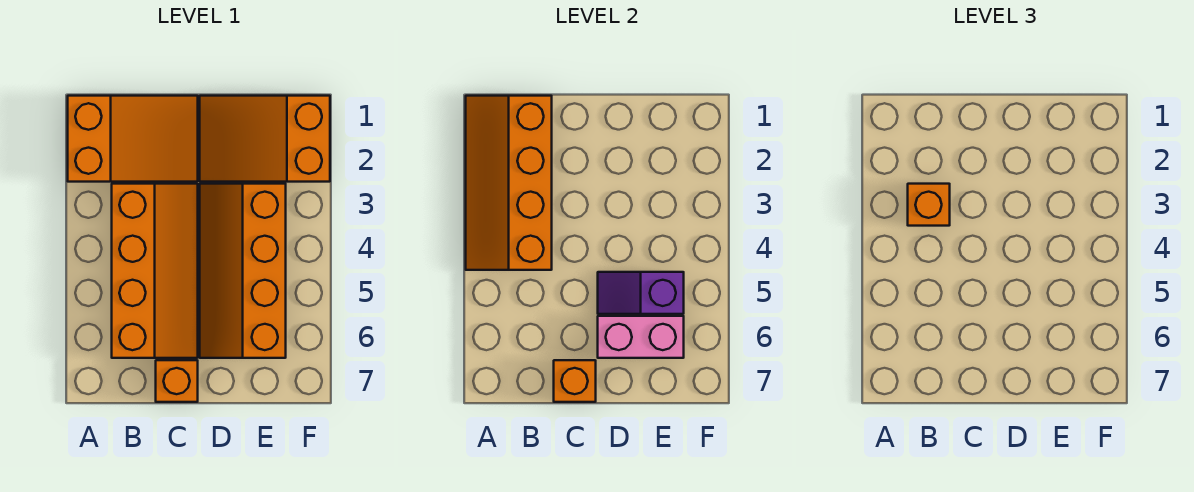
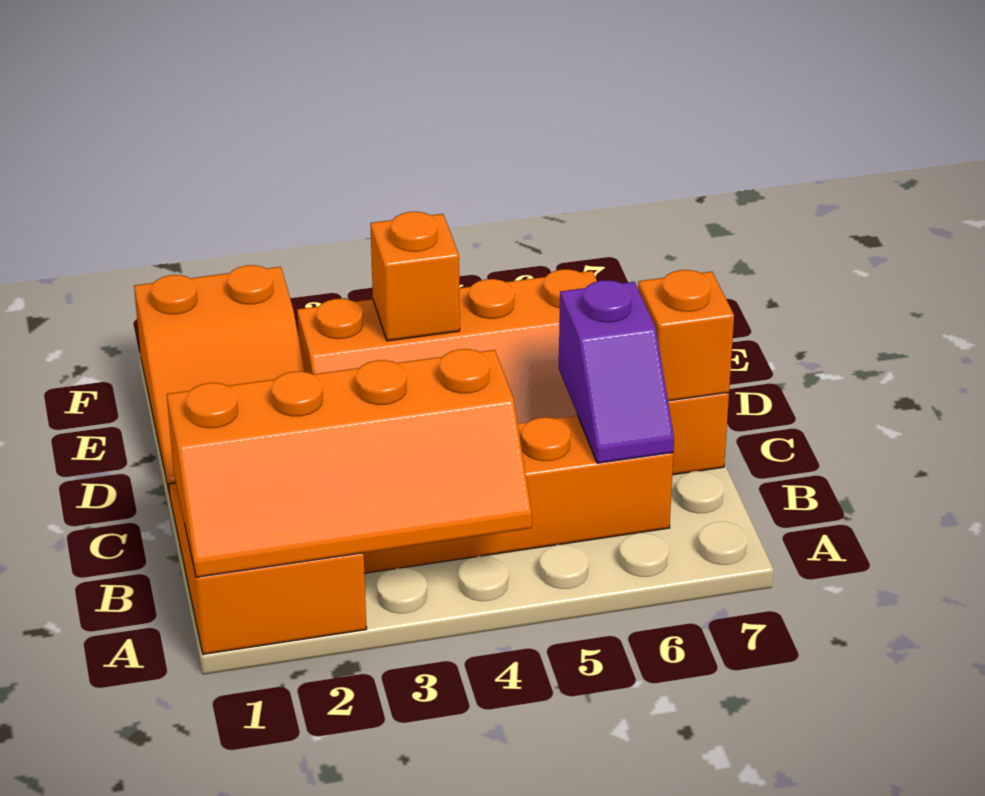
orange brick B3 level 3 -> orange brick E4 level 2
purple slope D5:E5 level 2 top E -> purple slope B6:C6 level 2 top C
pink brick D6:E6 level 2 -> none

